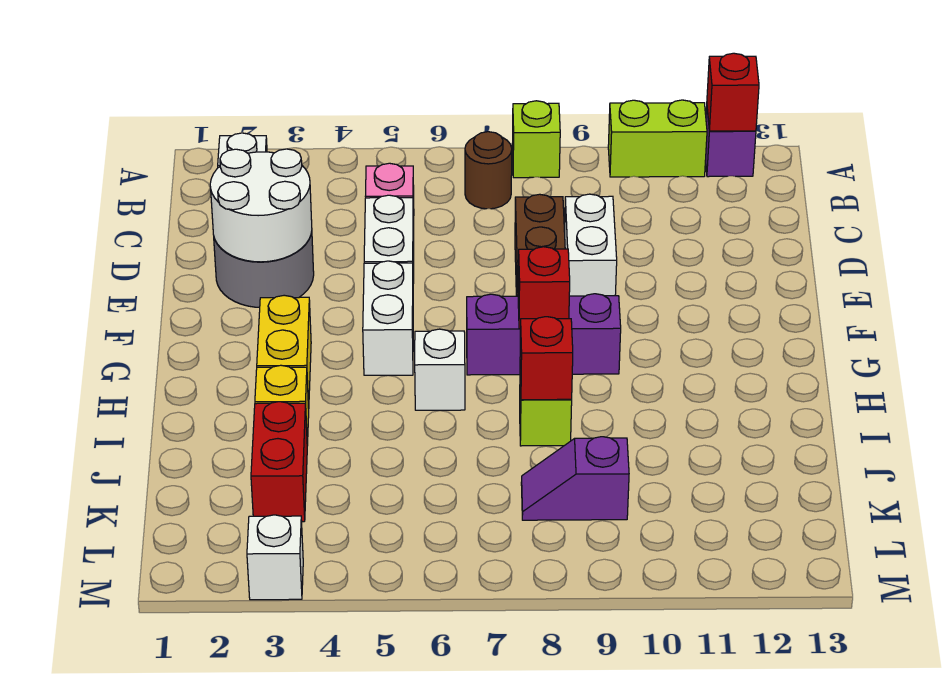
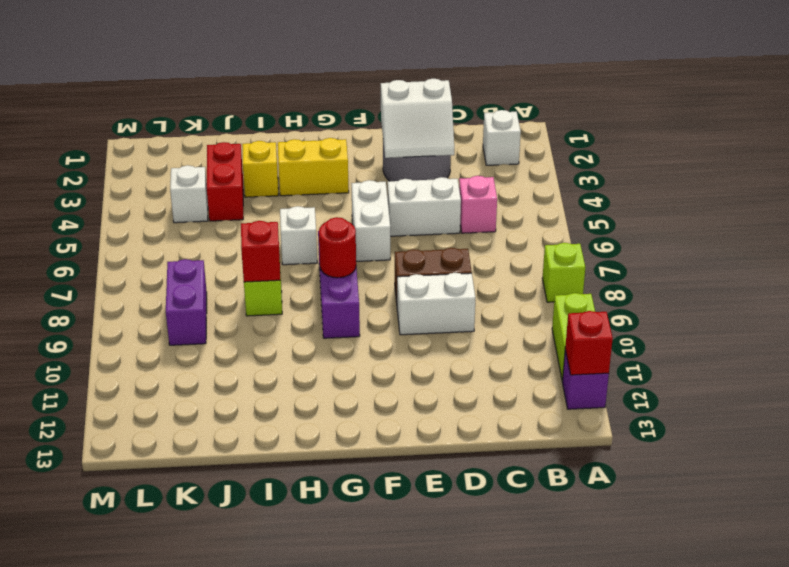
brown round brick B7 level 1 -> none
white round brick D2:E3 level 2 -> white slope D2:E3 level 2 top 2
white brick F5:G5 level 1 -> white brick F5:F6 level 1
red brick G8 level 2 -> red round brick G8 level 2
red brick J3:K3 level 1 -> red brick J3:J4 level 1
purple slope K8:K9 level 1 top 9 -> purple brick K8:K9 level 1
white brick M3 level 1 -> white brick K4 level 1

